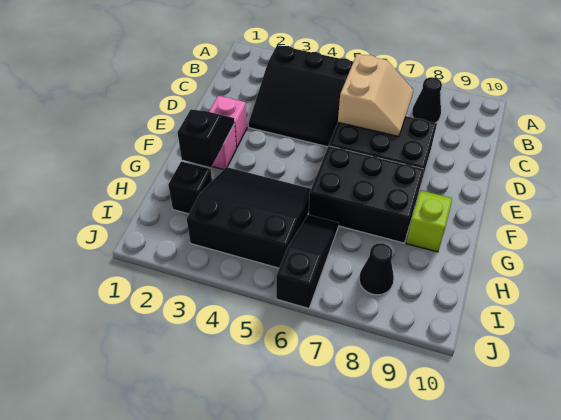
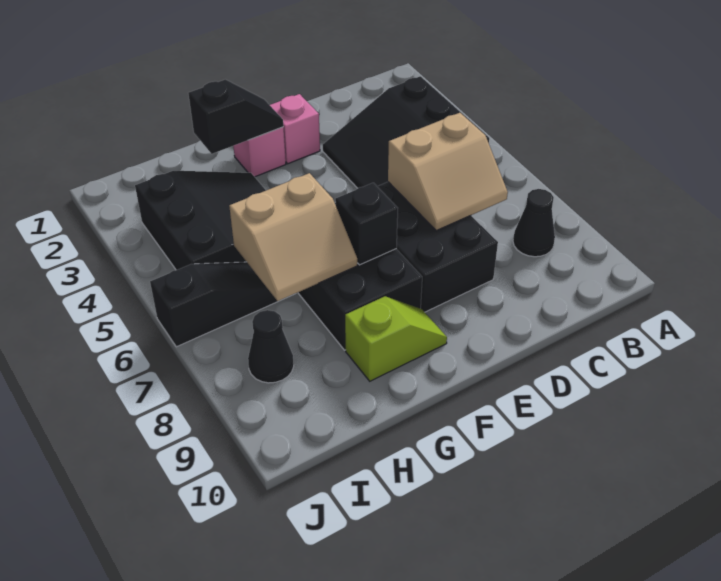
none -> tan slope G6:H7 level 2 top 6
black brick H2 level 1 -> black brick F7 level 2

